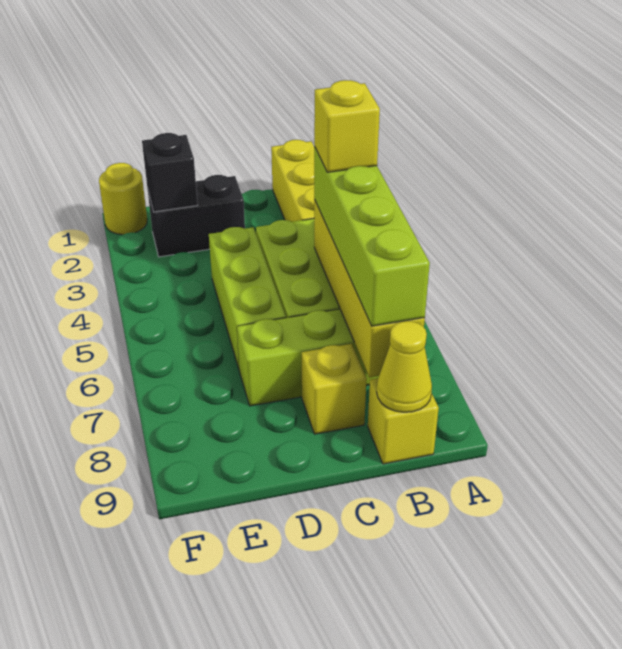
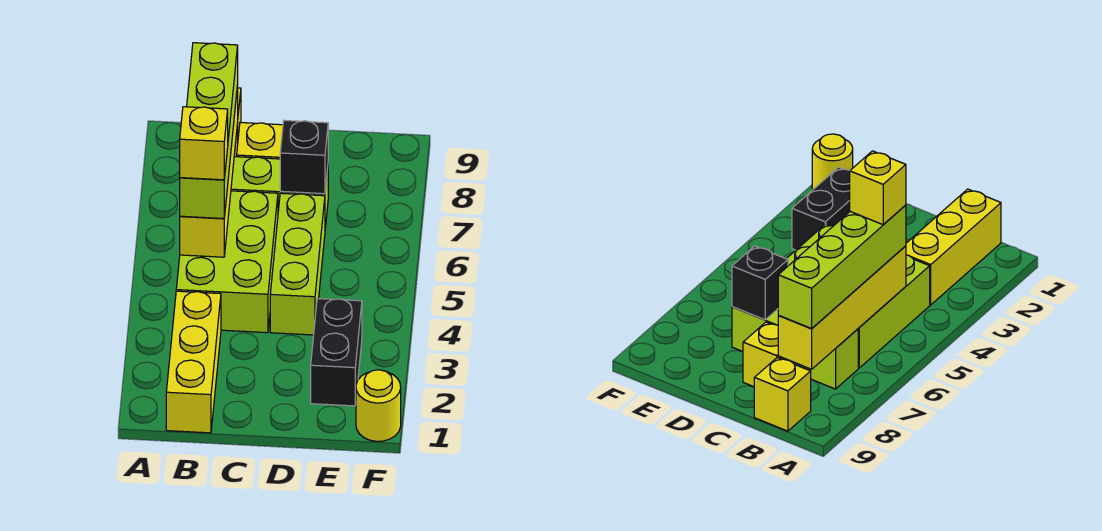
yellow cone B9 level 2 -> none
black brick D2:E2 level 1 -> black brick E2:E3 level 1
black brick E2 level 2 -> black brick D7 level 2

